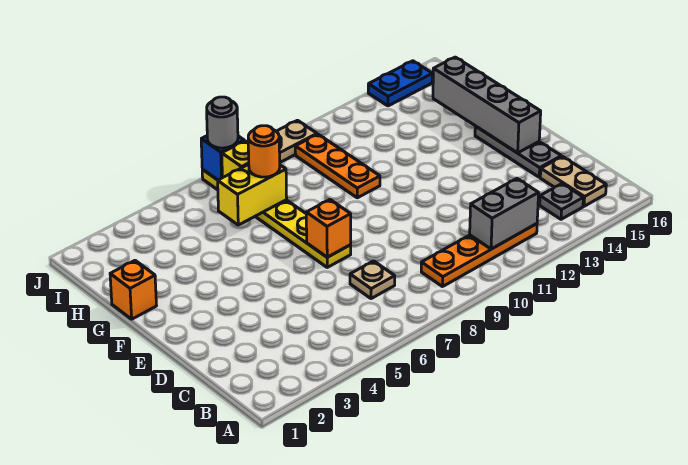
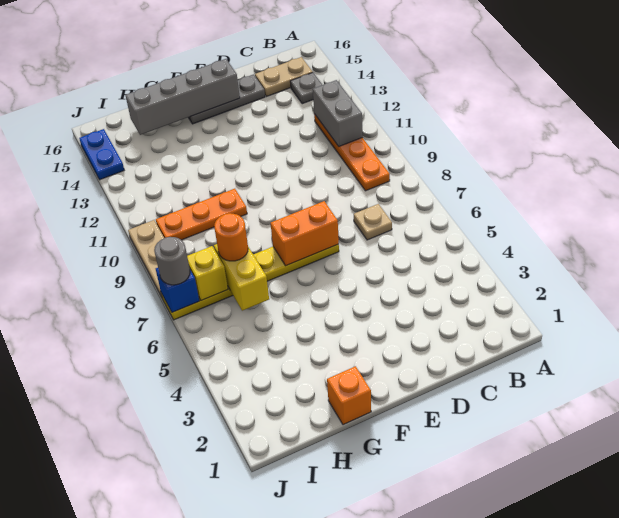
orange brick E7 level 2 -> orange brick E7:F7 level 2

